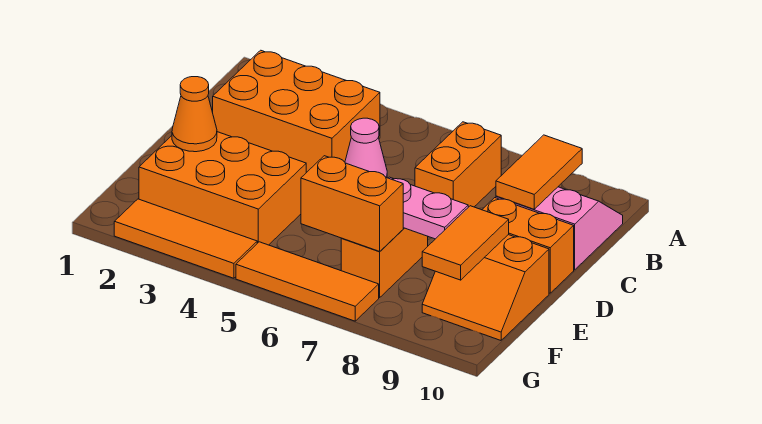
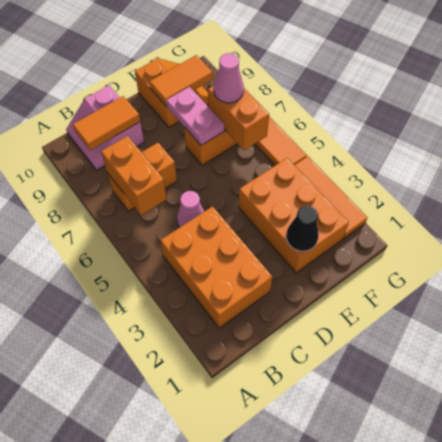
orange brick D9:D10 level 1 -> orange brick B6:B7 level 2
orange cone E2 level 2 -> black cone E2 level 2
none -> pink cone F7 level 3

